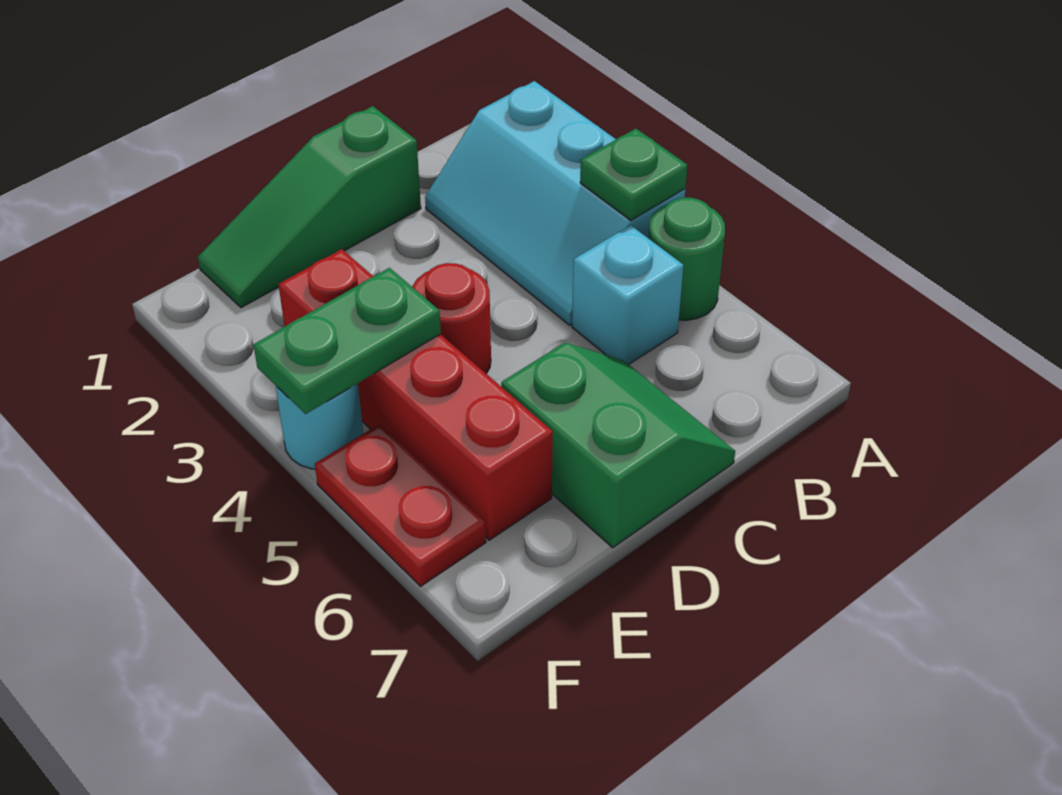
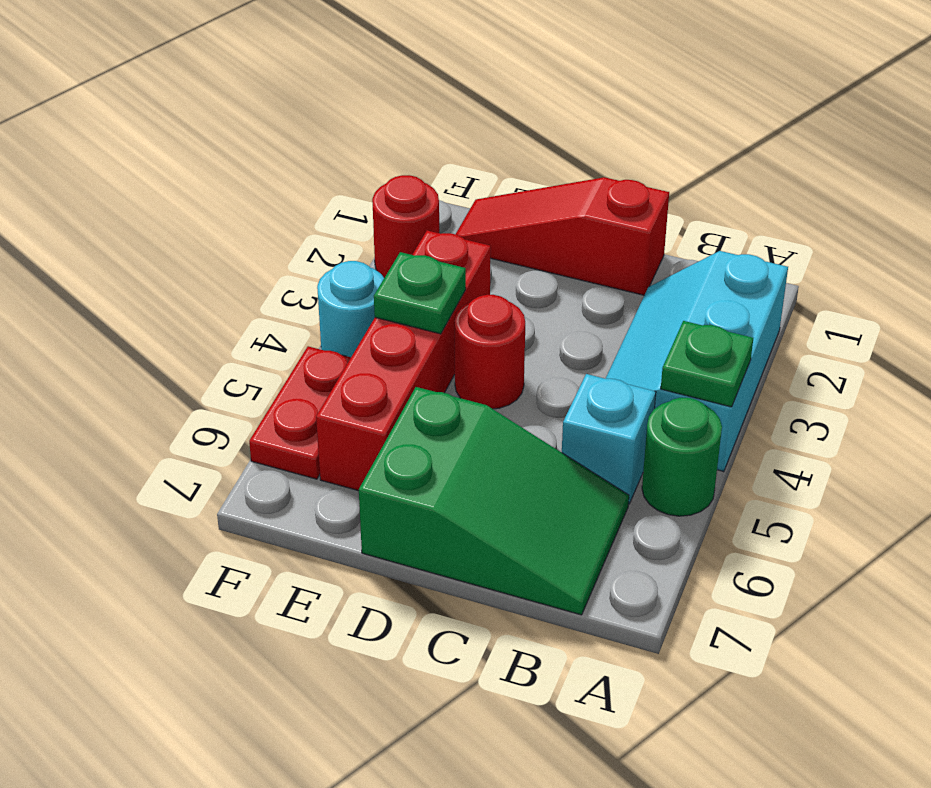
green slope C1:E1 level 1 top C -> red slope C1:E1 level 1 top C
green slope C6:D7 level 1 top D -> green slope B6:D7 level 1 top D
green plate E4:F4 level 2 -> green plate E4 level 2
none -> red round brick F2 level 1

